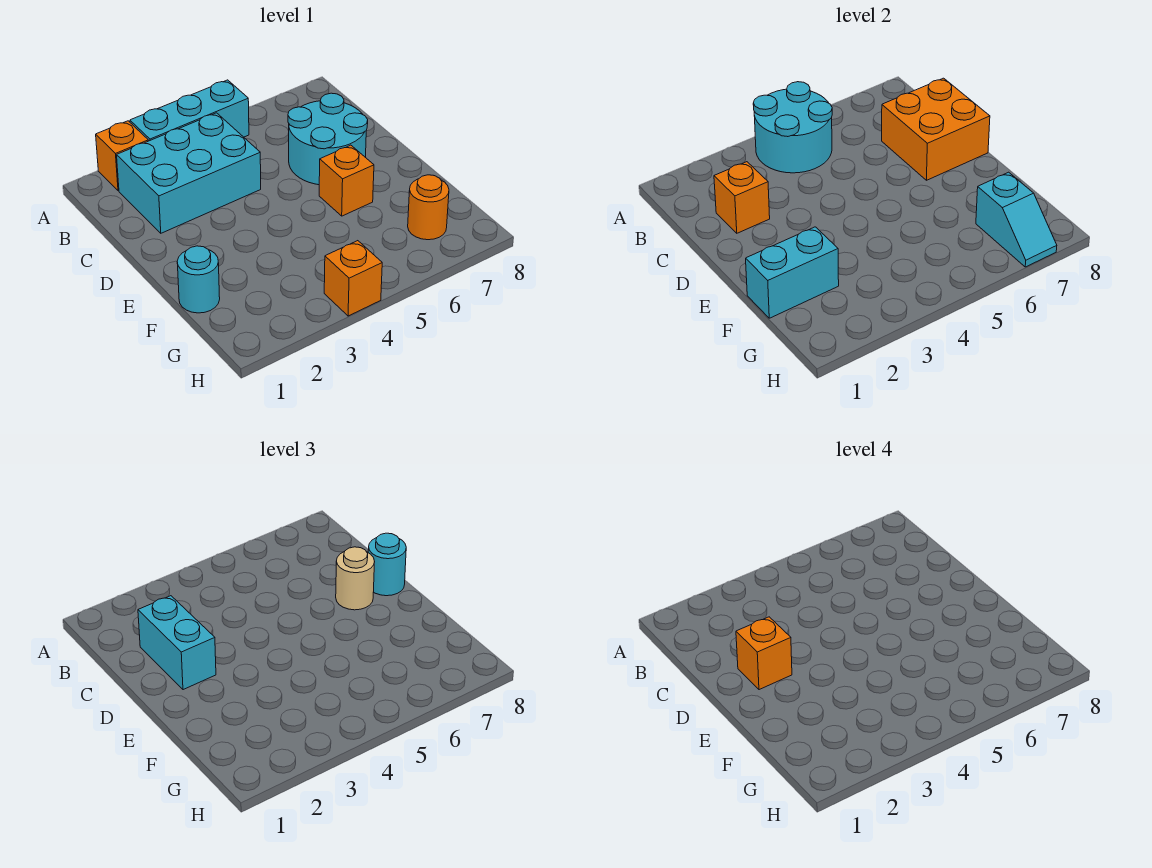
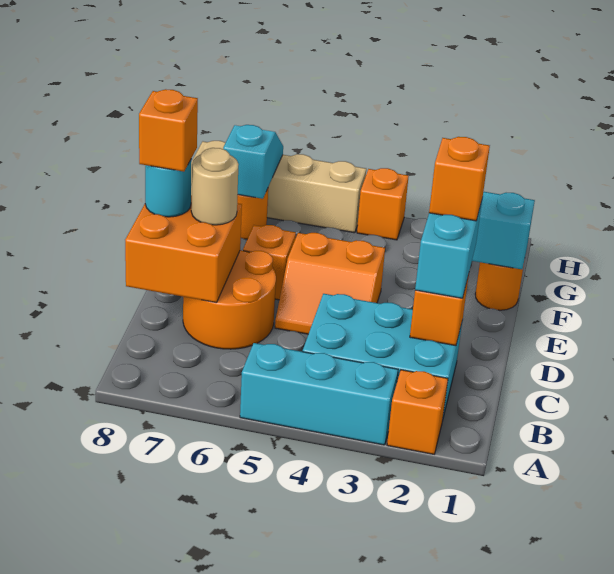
cyan round brick A4:B5 level 2 -> none
cyan round brick C6:D7 level 1 -> orange round brick C6:D7 level 1
none -> orange slope D4:E5 level 1 top E
none -> orange brick D8 level 4
cyan round brick F1 level 1 -> orange round brick F1 level 1
none -> tan brick H5:H8 level 1

